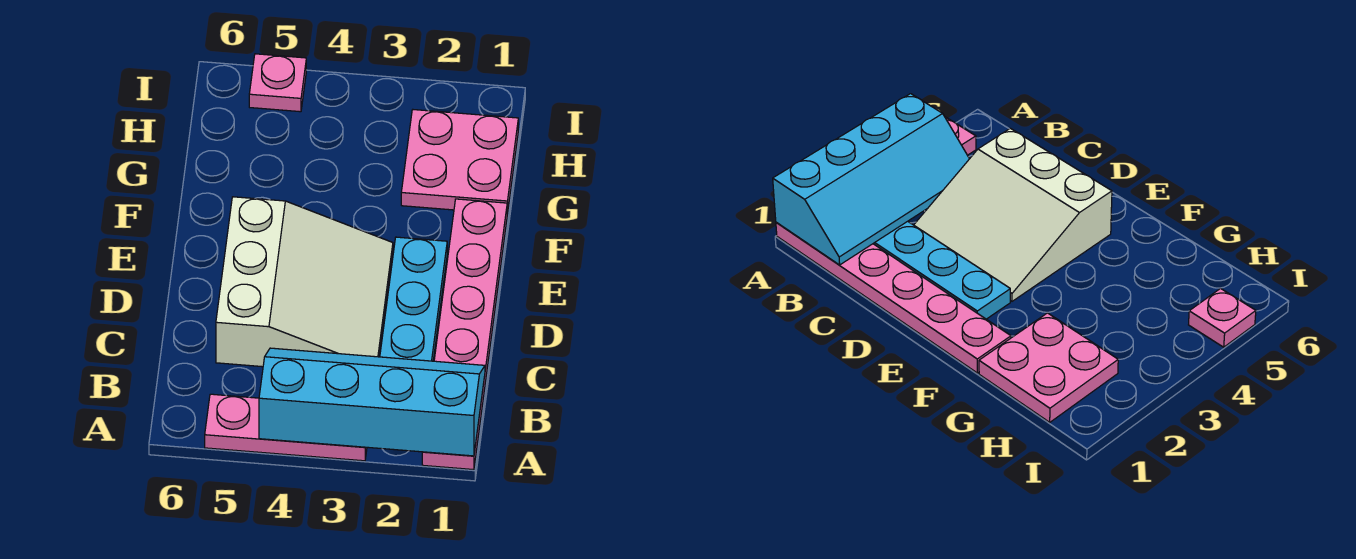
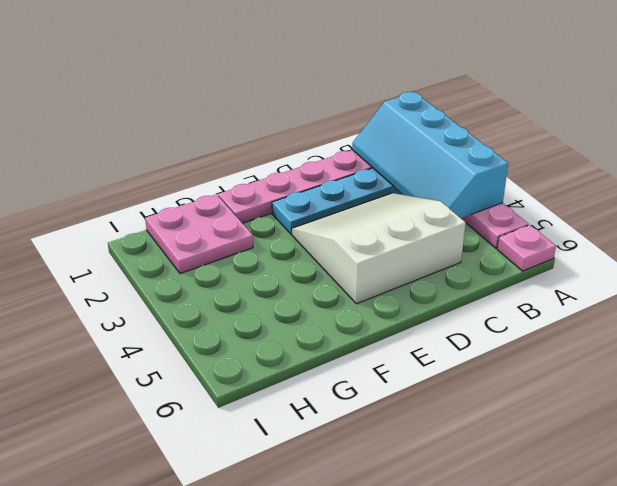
pink plate I5 level 1 -> pink plate A6 level 1

